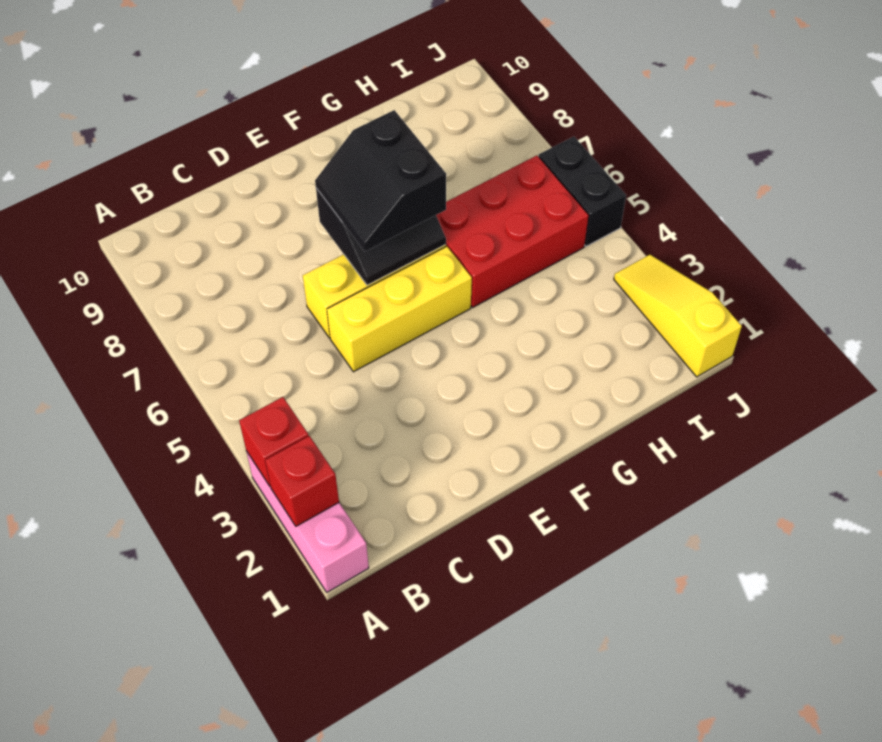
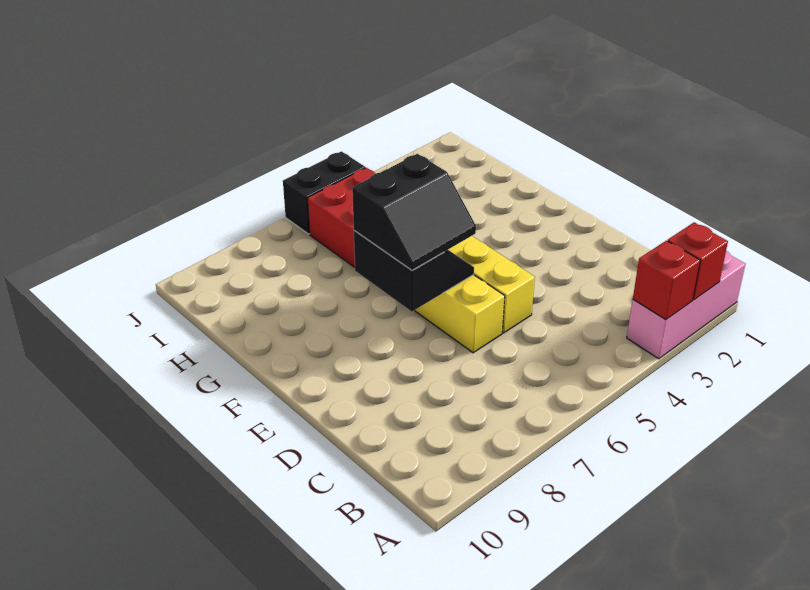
yellow slope J1:J3 level 1 top 1 -> none

